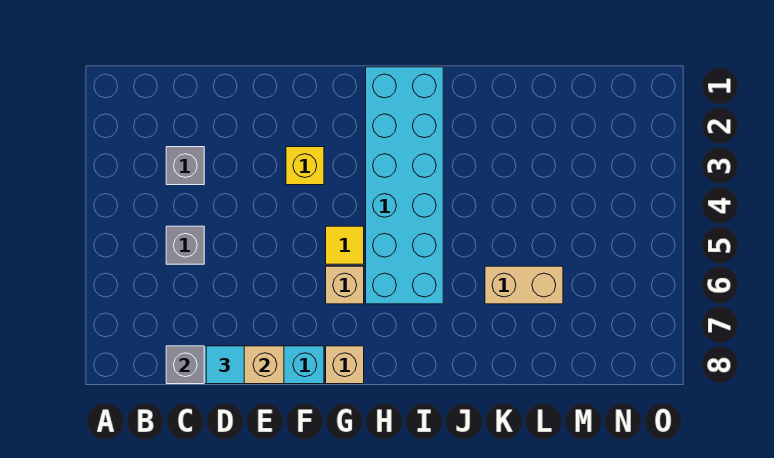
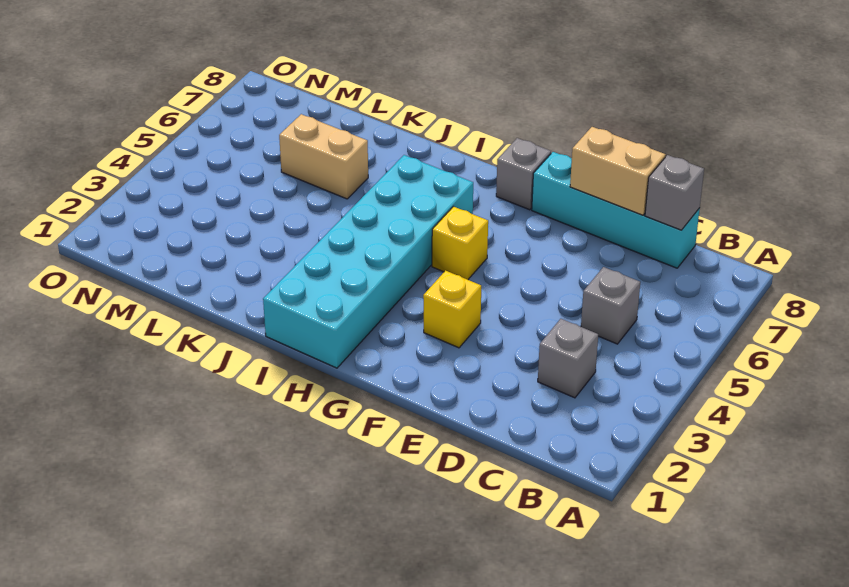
cyan tile D8 level 3 -> none
yellow tile G5 level 1 -> yellow brick G5 level 1
tan brick G6 level 1 -> none
tan brick G8 level 1 -> grey brick G8 level 1

